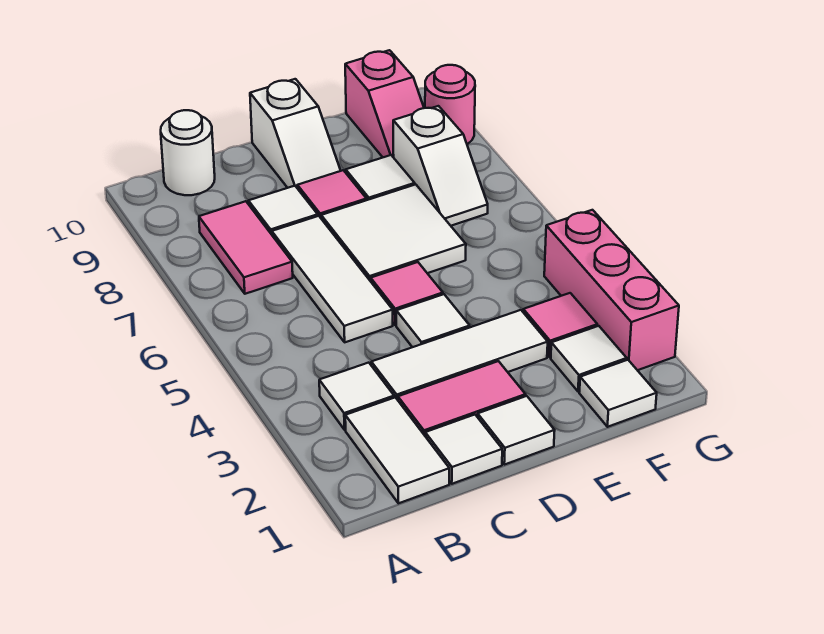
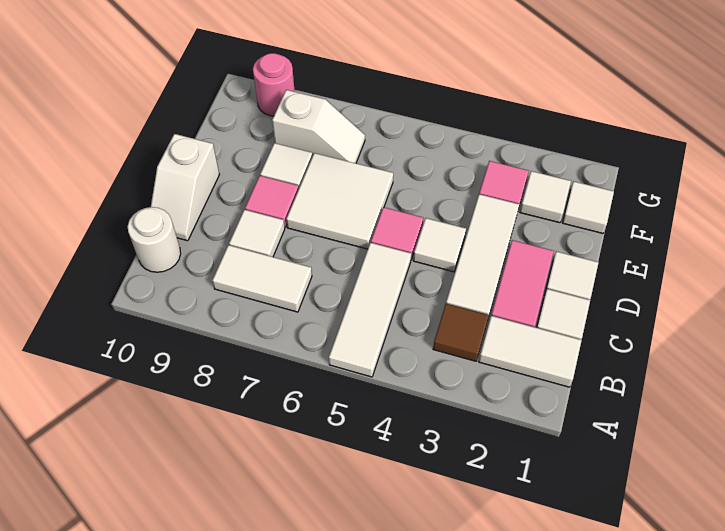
white tile B3 level 1 -> brown tile B3 level 1
pink tile B7:B8 level 1 -> white tile B7:B8 level 1
white tile C5:C7 level 1 -> white tile A5:C5 level 1
white slope D9:D10 level 1 top 10 -> white slope C10:D10 level 1 top D
pink slope F9:F10 level 1 top 10 -> none
pink brick G2:G4 level 1 -> none

